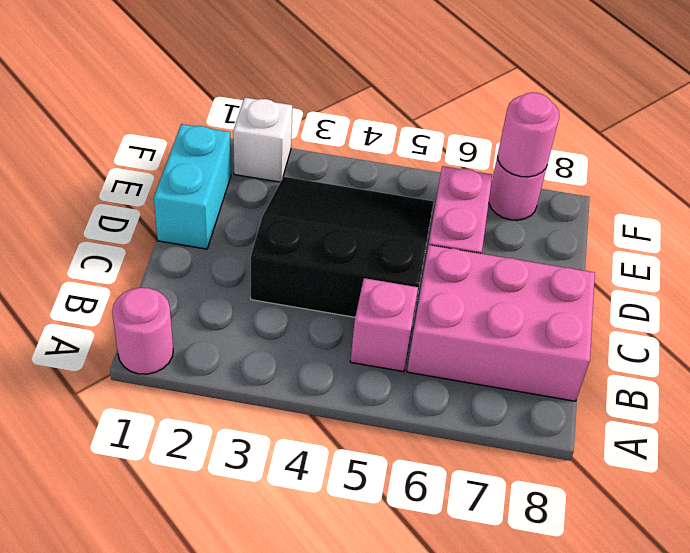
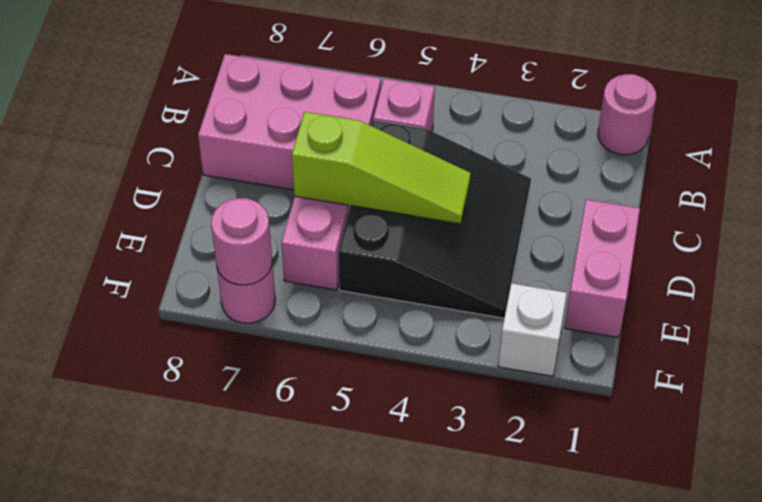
black slope C3:E5 level 1 top C -> black slope C3:E5 level 1 top 5
cyan brick D1:E1 level 1 -> pink brick D1:E1 level 1
none -> lime slope D4:D6 level 2 top 6

